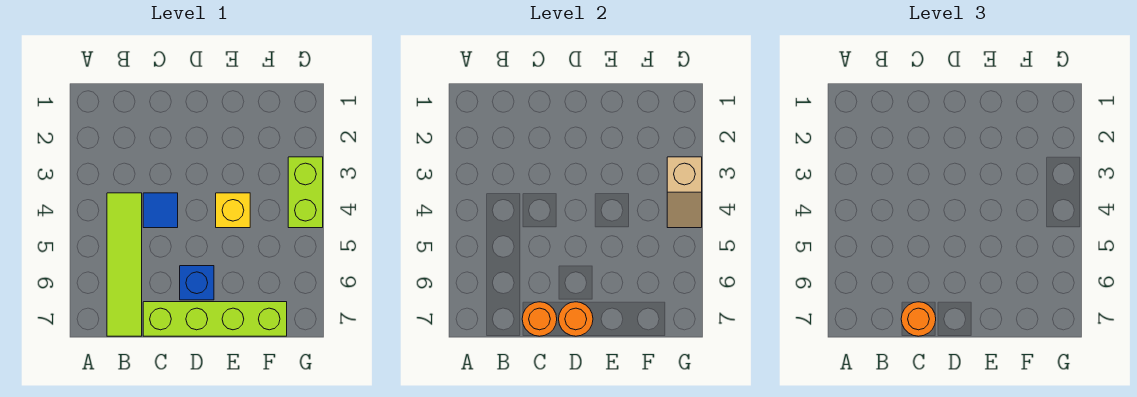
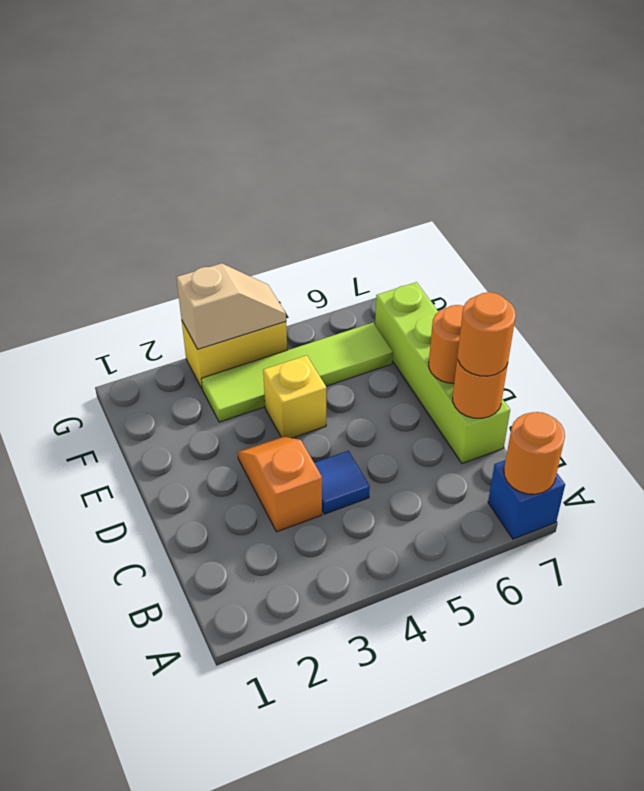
none -> orange round brick A7 level 2
lime tile B4:B7 level 1 -> lime tile F3:F6 level 1
none -> orange slope C3:D3 level 1 top C
blue brick D6 level 1 -> blue brick A7 level 1
lime brick G3:G4 level 1 -> yellow brick G3:G4 level 1

